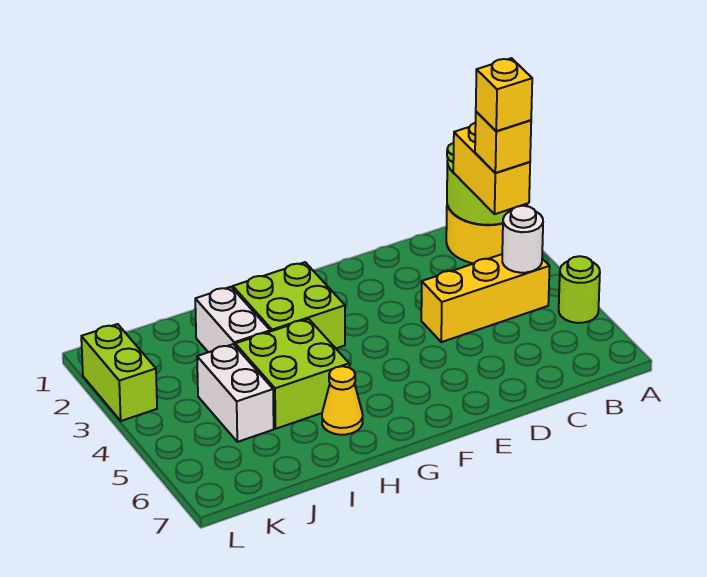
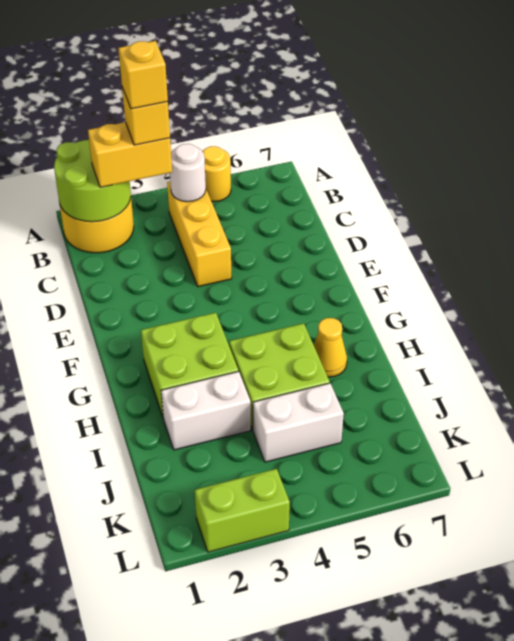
lime round brick A5 level 1 -> yellow round brick A5 level 1

